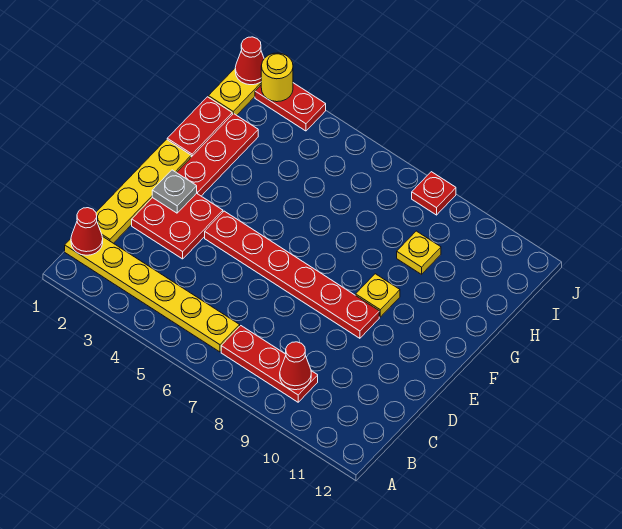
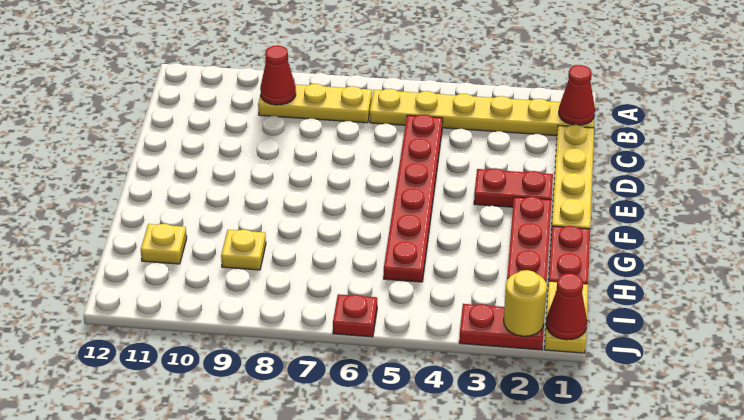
red plate B7:B9 level 1 -> yellow plate B7:B9 level 1
red plate D2:E3 level 1 -> red plate E2:E3 level 1
grey plate E2 level 2 -> none
red plate E4:E9 level 1 -> red plate C5:H5 level 1
yellow plate F9 level 1 -> yellow plate H11 level 1
red plate J8 level 1 -> red plate J6 level 1

